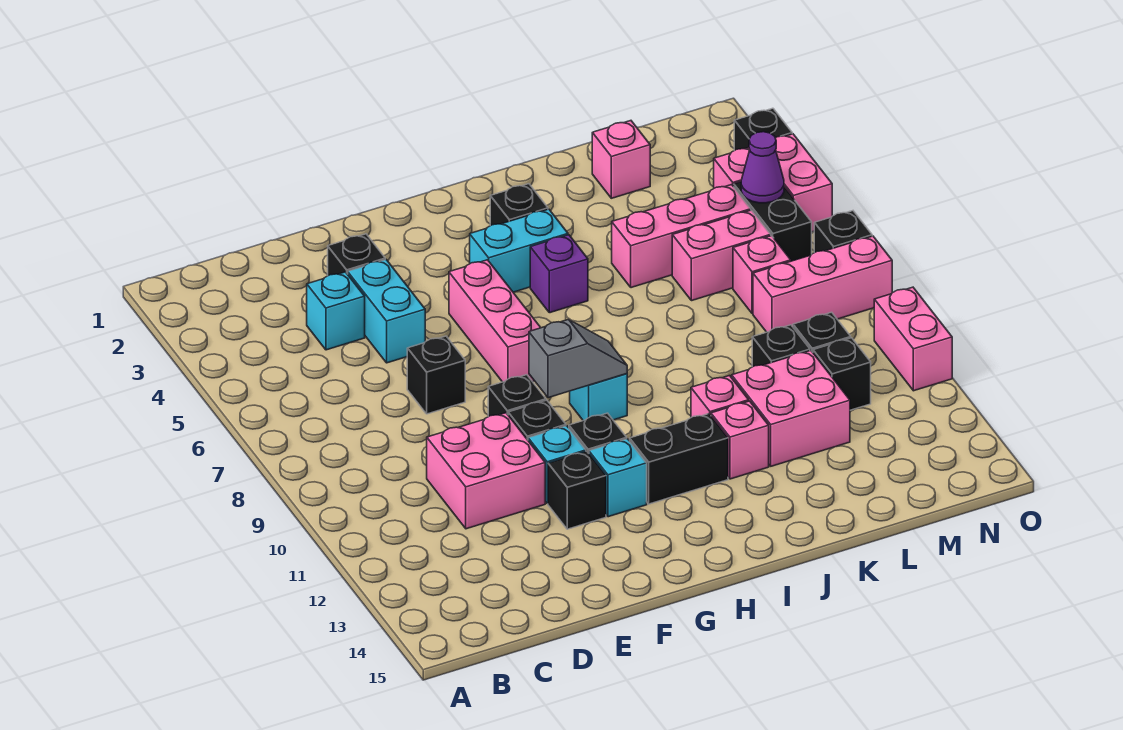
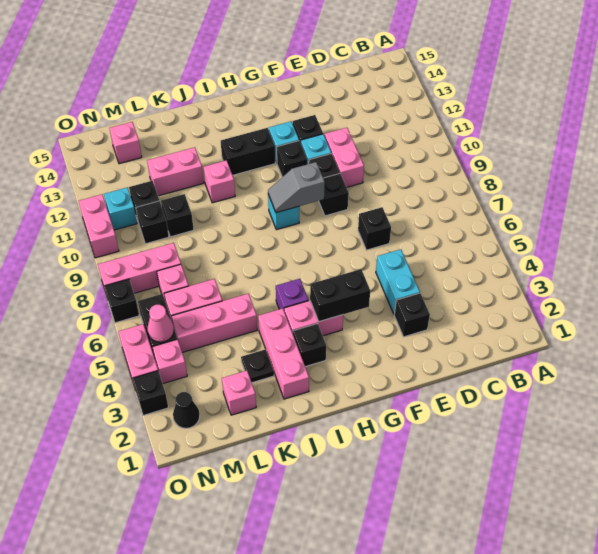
cyan brick D4 level 1 -> cyan brick N11 level 1
pink brick D10:E11 level 1 -> pink brick E10:E11 level 1
none -> black brick G4:H4 level 2
pink brick G5:G7 level 1 -> pink brick J2:J4 level 1
cyan brick H4:I4 level 1 -> pink brick H4:I4 level 1
pink brick J12 level 1 -> pink brick M14 level 1
none -> black plate K3 level 1
pink brick K11:L12 level 1 -> pink brick K12:L12 level 1
none -> black cone N2 level 1
purple cone N5 level 2 -> pink cone N5 level 2

